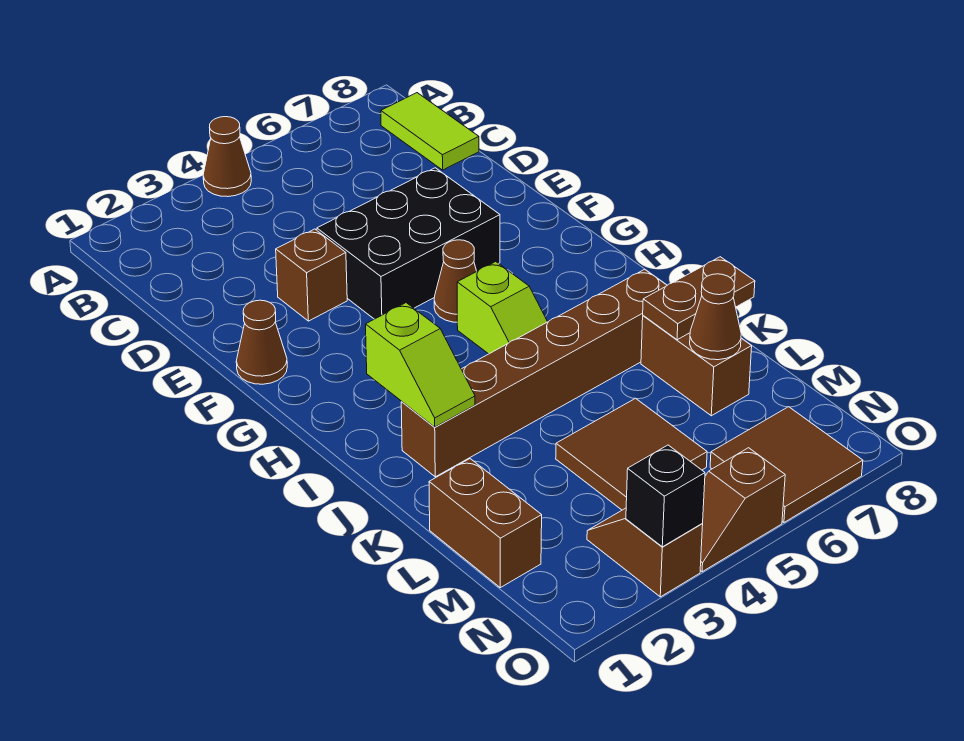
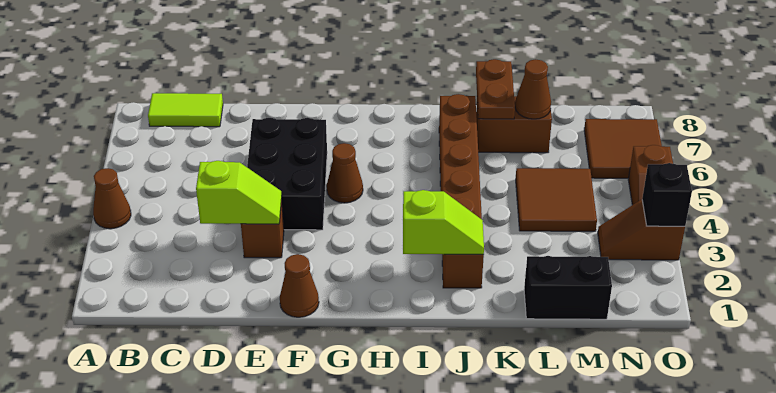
lime slope H5:I5 level 1 top H -> lime slope D3:E3 level 2 top D
brown brick L1:M1 level 1 -> black brick L1:M1 level 1

